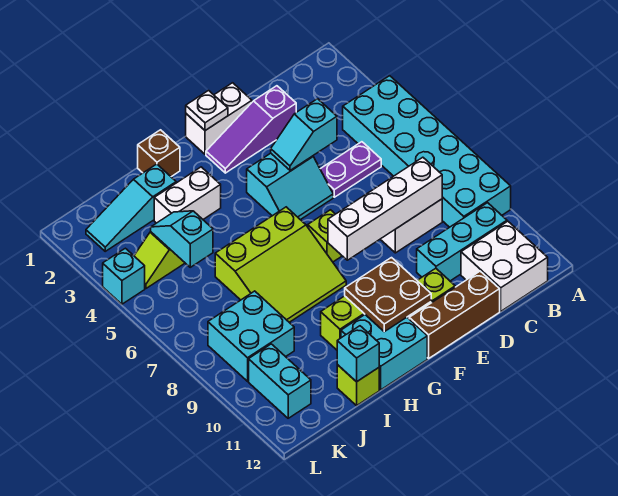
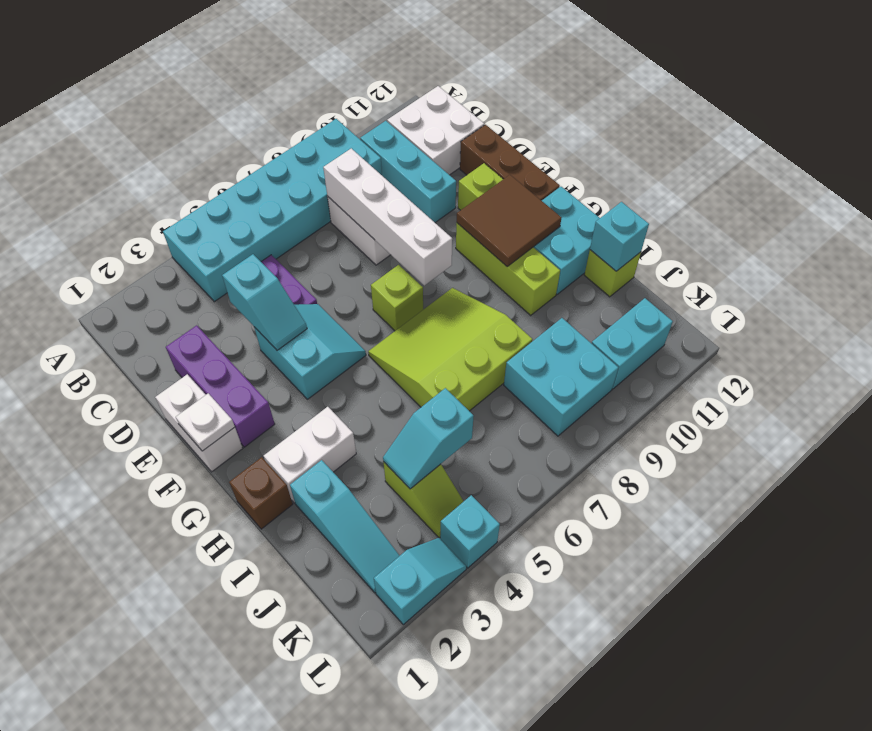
purple slope D2:F2 level 1 top D -> purple brick D2:F2 level 1
brown plate F10:G11 level 2 -> brown tile F10:G11 level 2
lime slope G6:I8 level 1 top 6 -> lime slope G6:I8 level 1 top I
white brick H3:I3 level 1 -> white brick H2:H3 level 1
none -> cyan slope L2:L3 level 1 top 2

